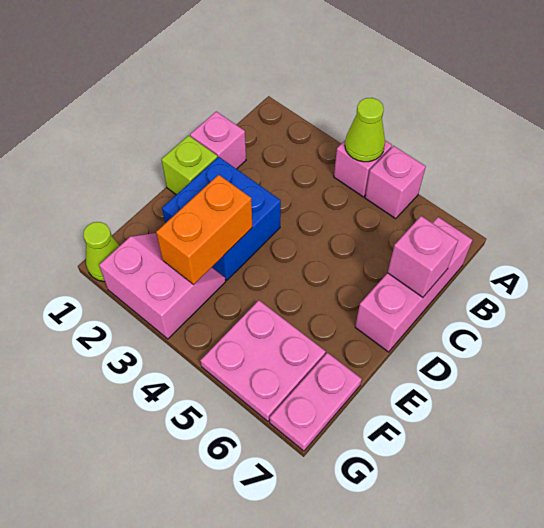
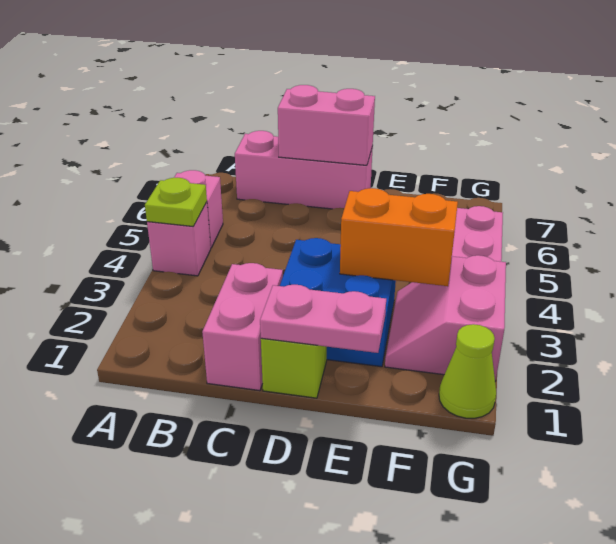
lime cone A4 level 2 -> lime plate A4 level 2
pink brick C1 level 1 -> pink brick C1:C2 level 1
pink brick C7 level 2 -> pink brick C7:D7 level 2
pink plate F7:G7 level 1 -> pink plate D1:E1 level 2

